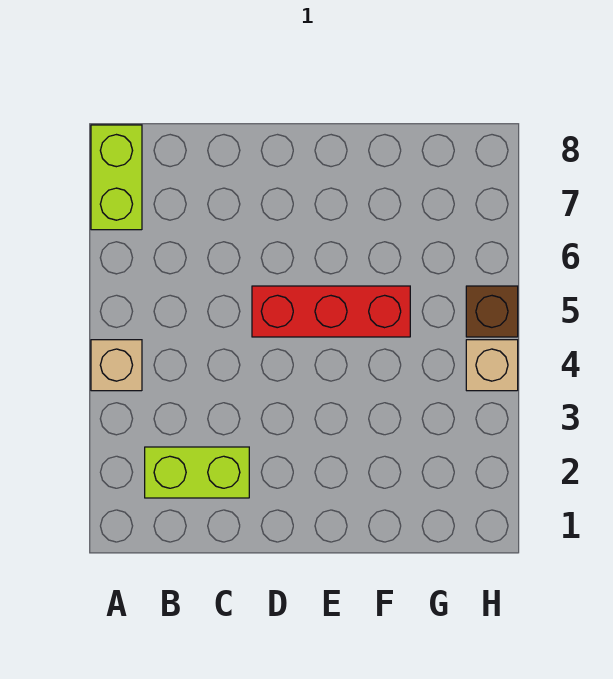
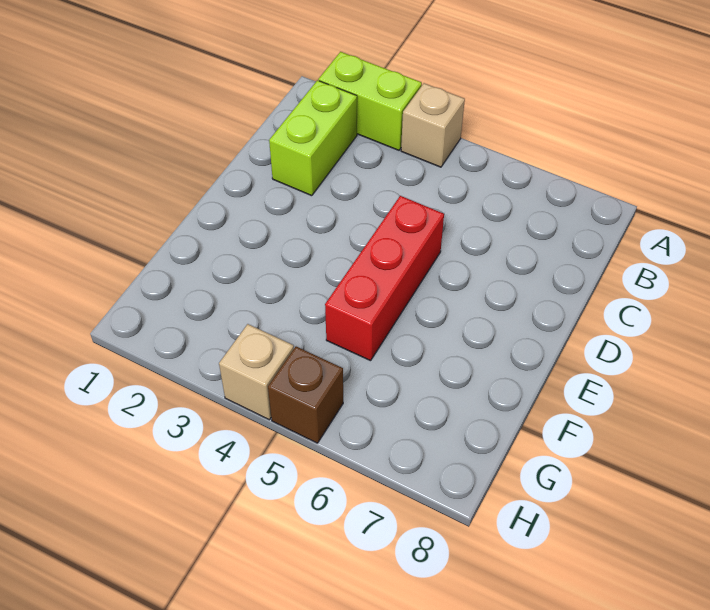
lime brick A7:A8 level 1 -> lime brick A2:A3 level 1

